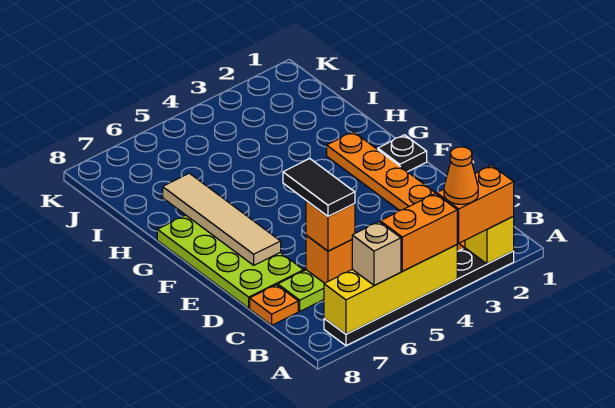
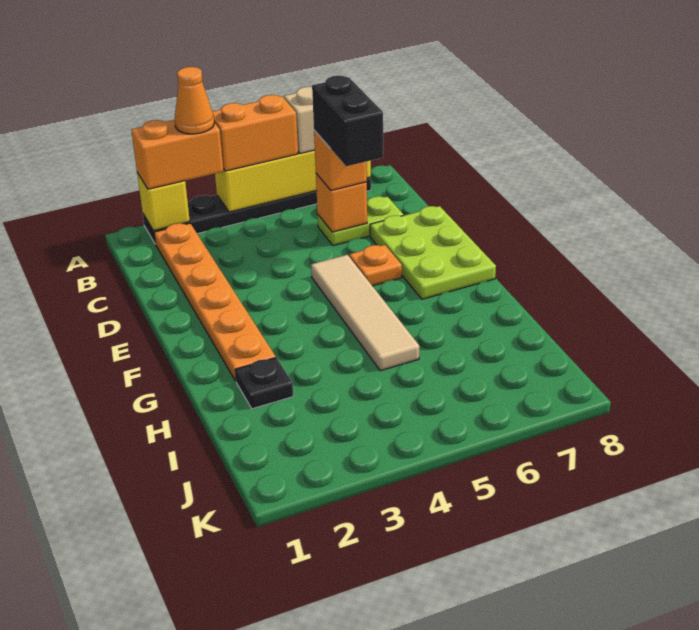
black tile C6:D6 level 4 -> black brick C6:D6 level 4
orange plate C8 level 1 -> orange plate E6 level 1
lime plate D7:G8 level 1 -> lime plate D7:F8 level 1
tan tile E7:H7 level 2 -> tan tile E5:H5 level 1
black plate F1 level 1 -> black plate H2 level 1

